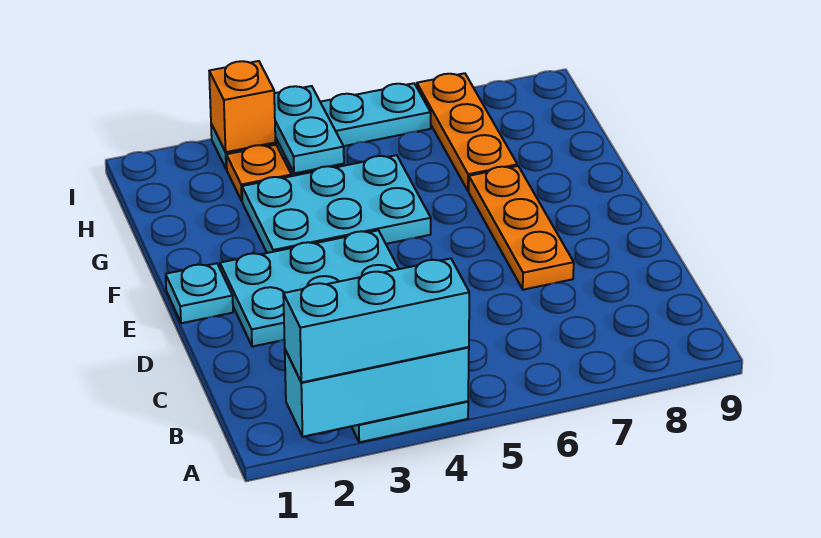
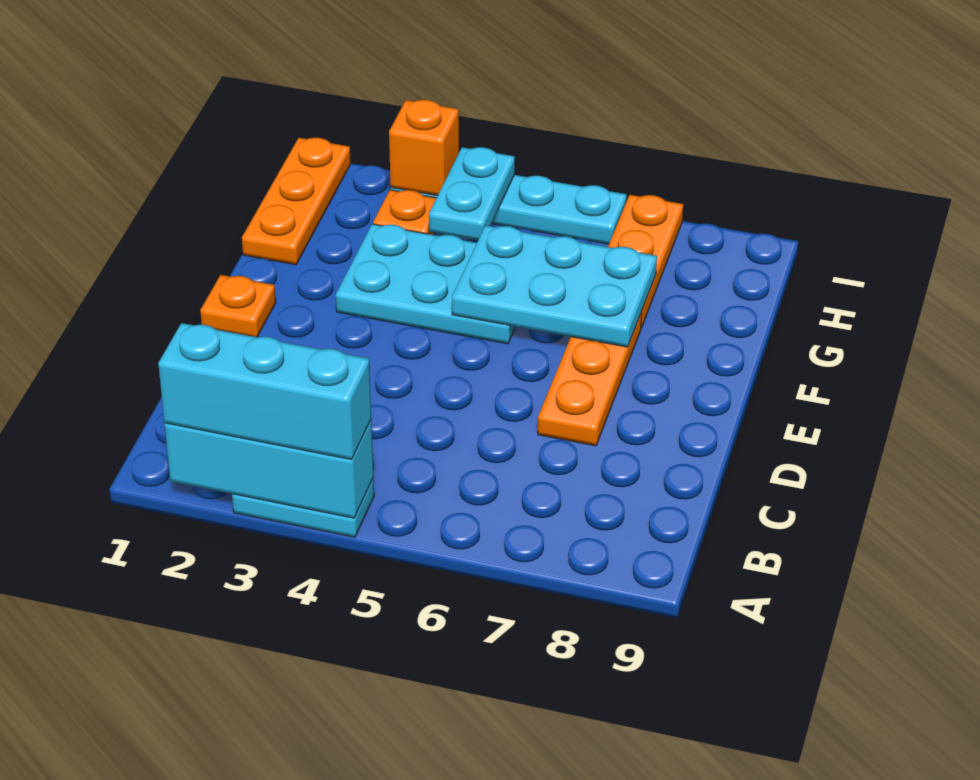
cyan plate D2:E4 level 1 -> cyan plate F5:G7 level 2
cyan plate E1 level 1 -> orange plate E1 level 1
none -> orange plate G1:I1 level 1

